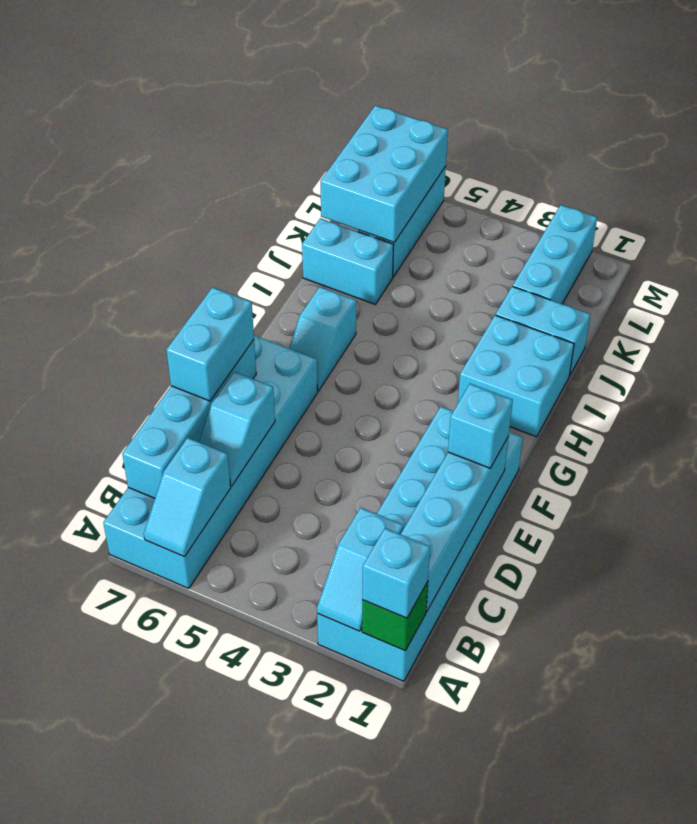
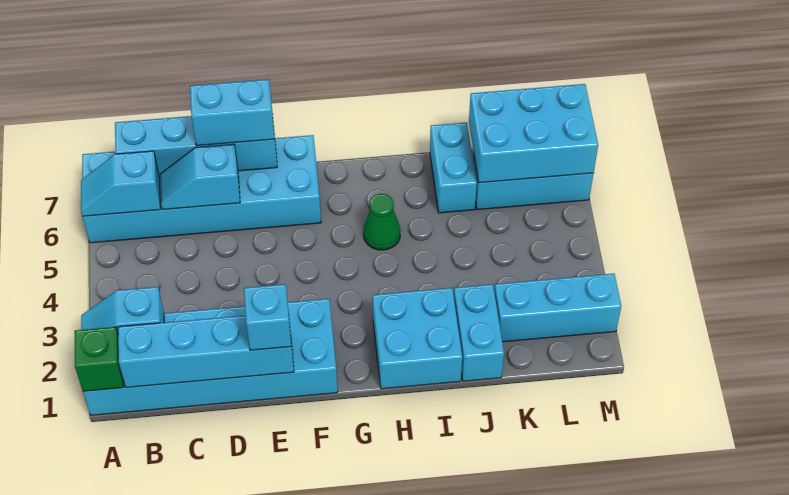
cyan brick A1 level 3 -> none
cyan slope G6:H6 level 1 top H -> none
none -> green cone H5 level 1

